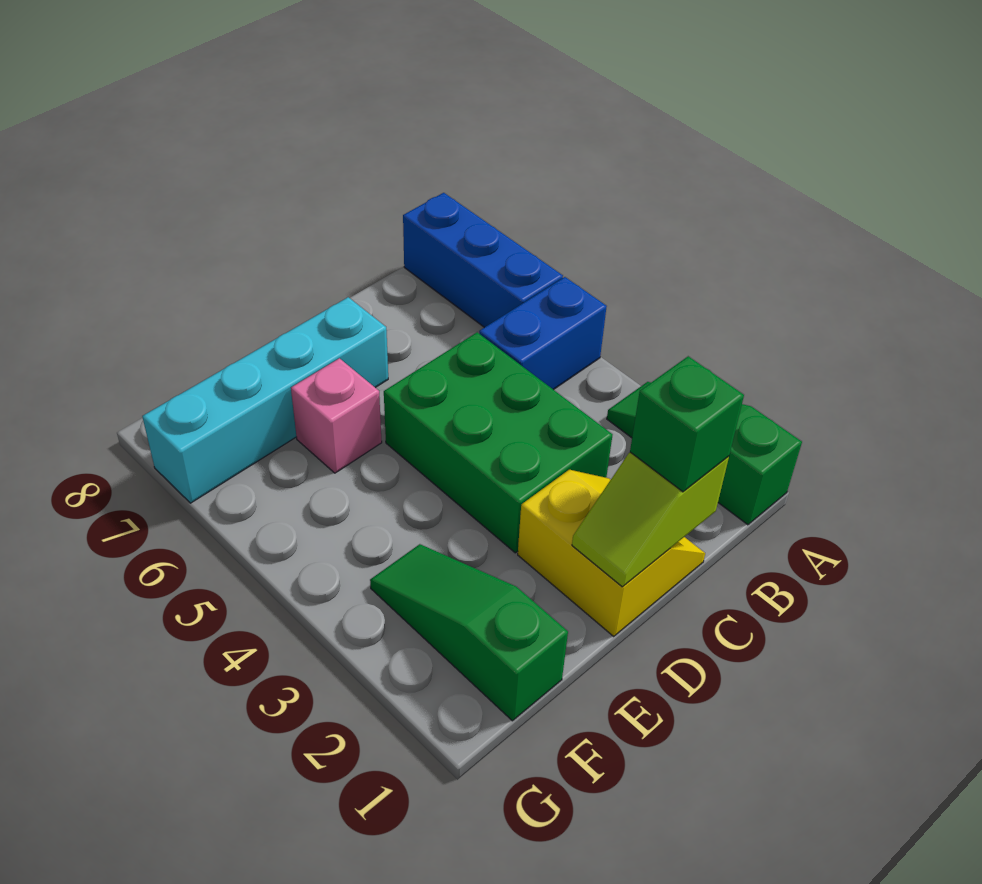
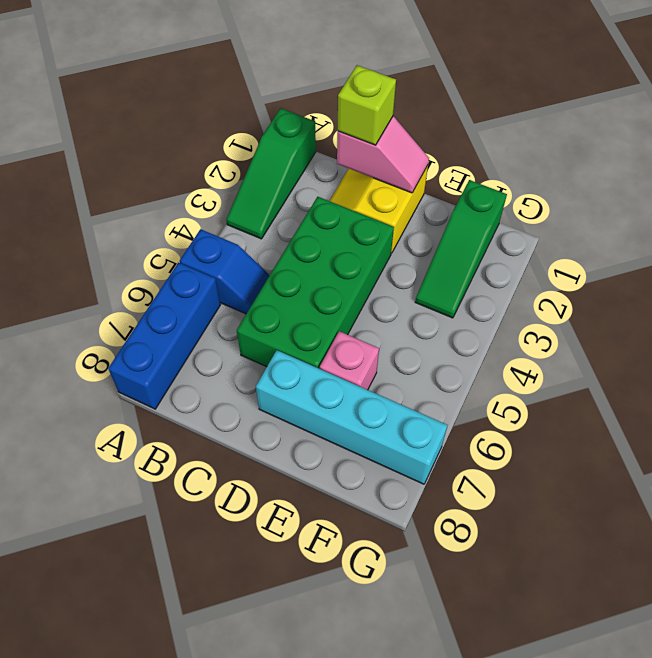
blue brick A5:B5 level 1 -> blue slope A5:B5 level 1 top A
lime slope C1:D1 level 2 top C -> pink slope C1:D1 level 2 top C
green brick C1 level 3 -> lime brick C1 level 3
green brick C3:D5 level 1 -> green brick C3:D6 level 1

